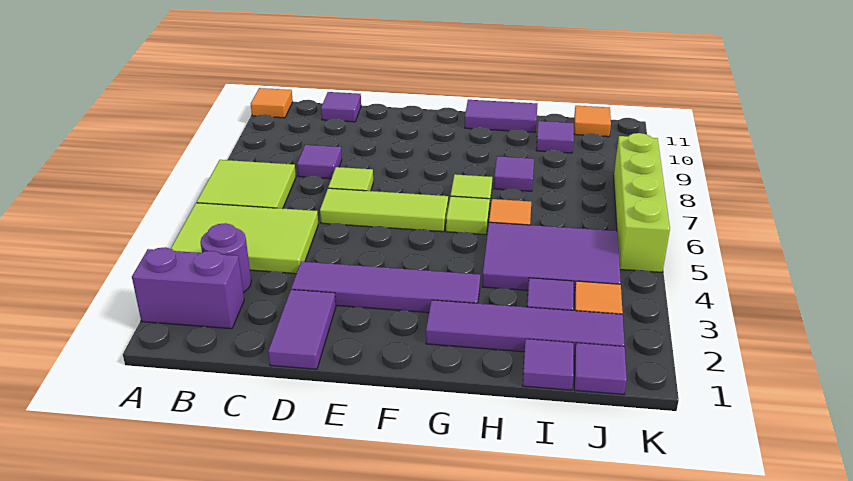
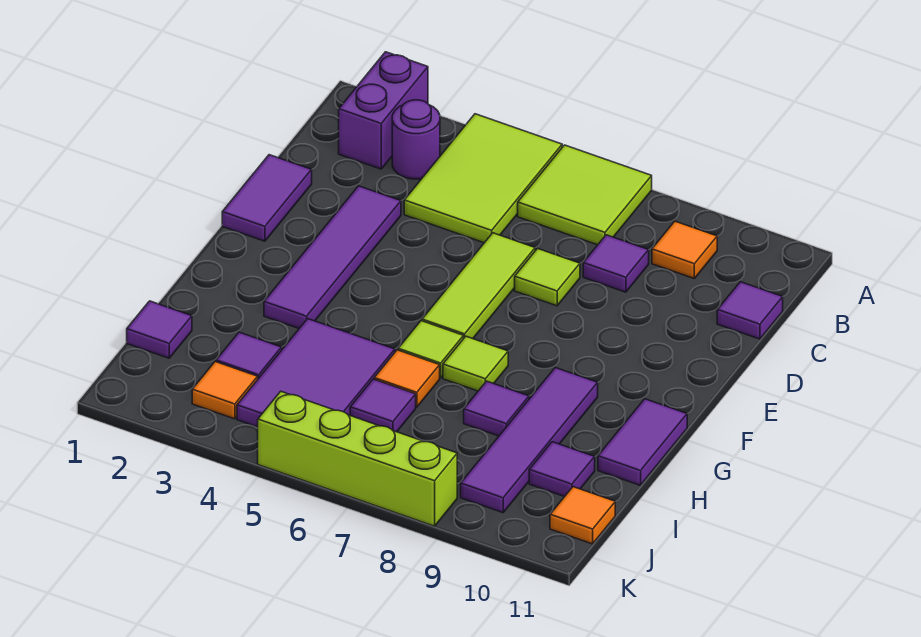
orange tile A11 level 1 -> orange tile B9 level 1
purple tile D1:D2 level 1 -> purple tile D1:E1 level 1
purple tile G2:J2 level 1 -> purple tile G9:J9 level 1
purple tile J1 level 1 -> purple tile I6 level 1

